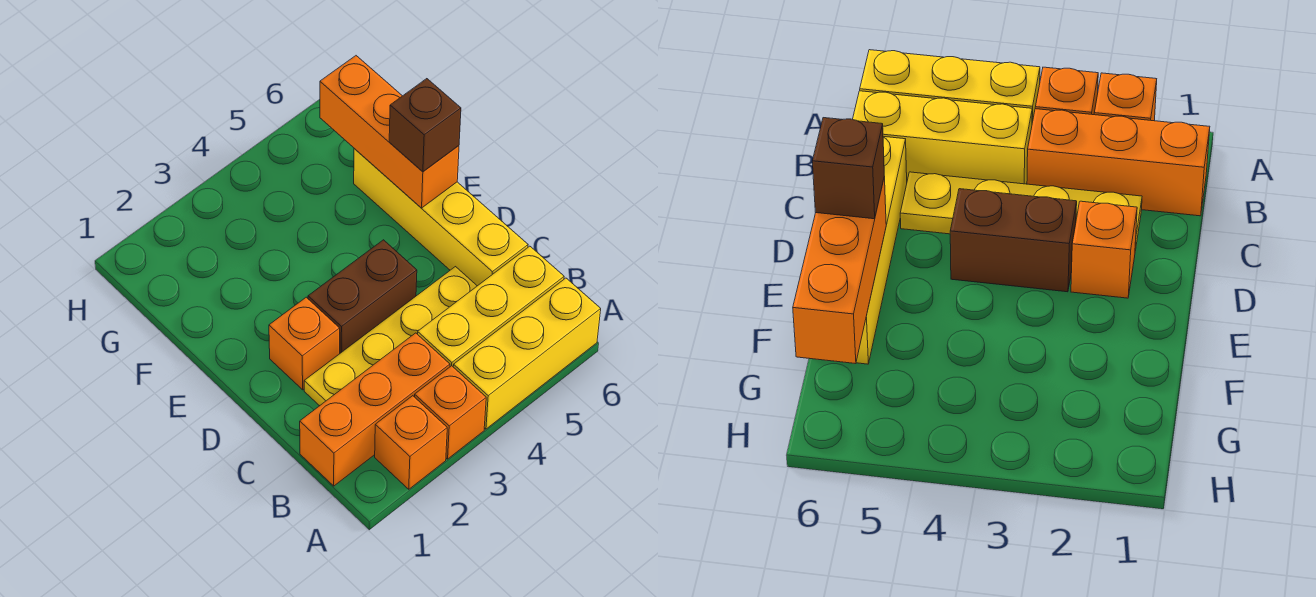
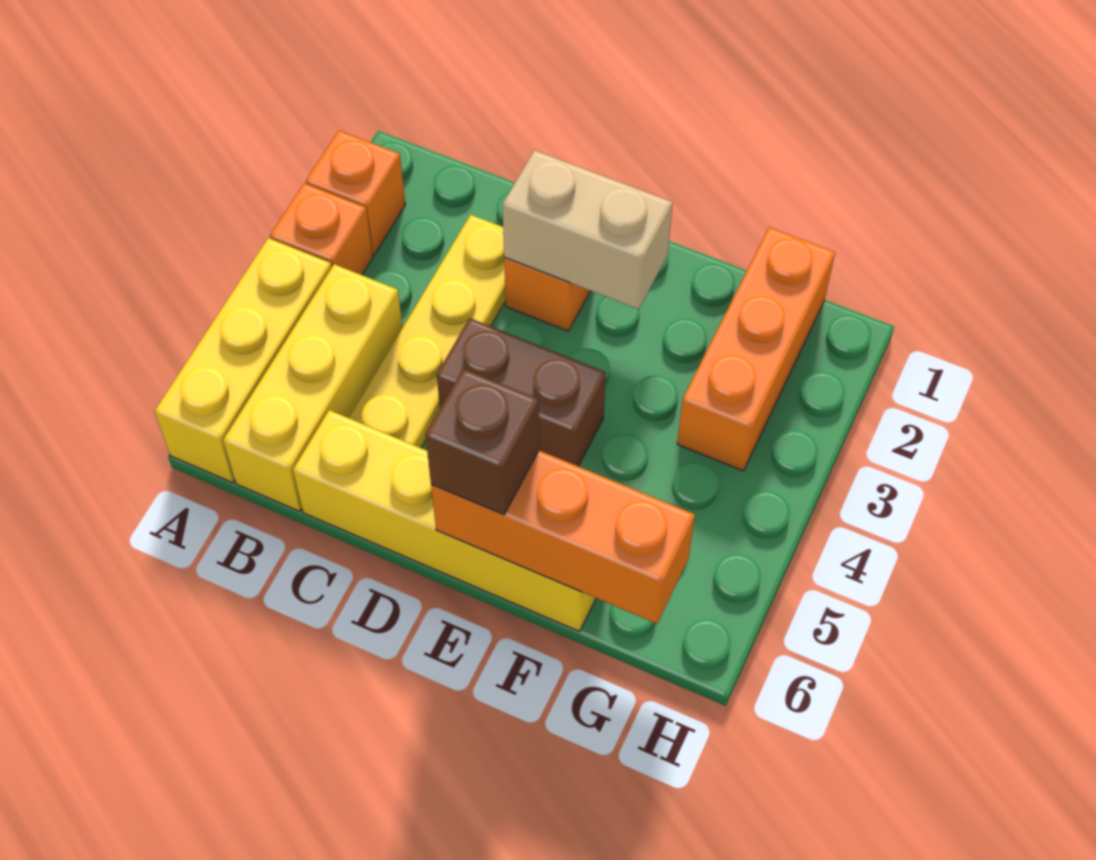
orange brick B1:B3 level 1 -> orange brick G1:G3 level 1
none -> tan brick D2:E2 level 2
brown brick D3:D4 level 1 -> brown brick D4:E4 level 1

